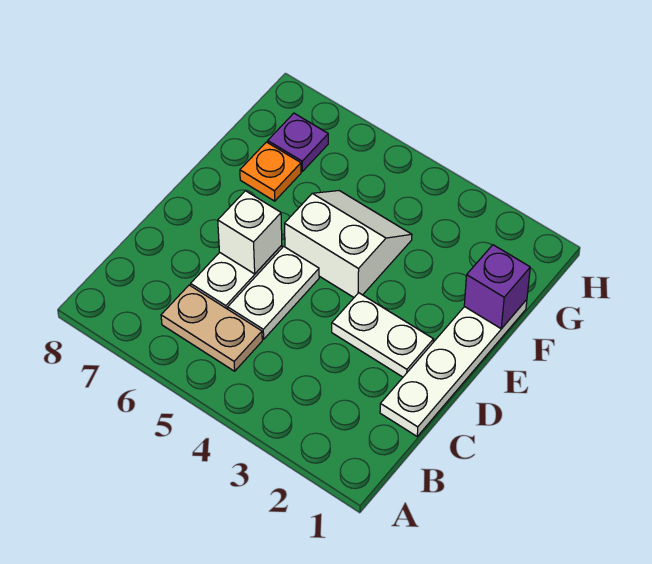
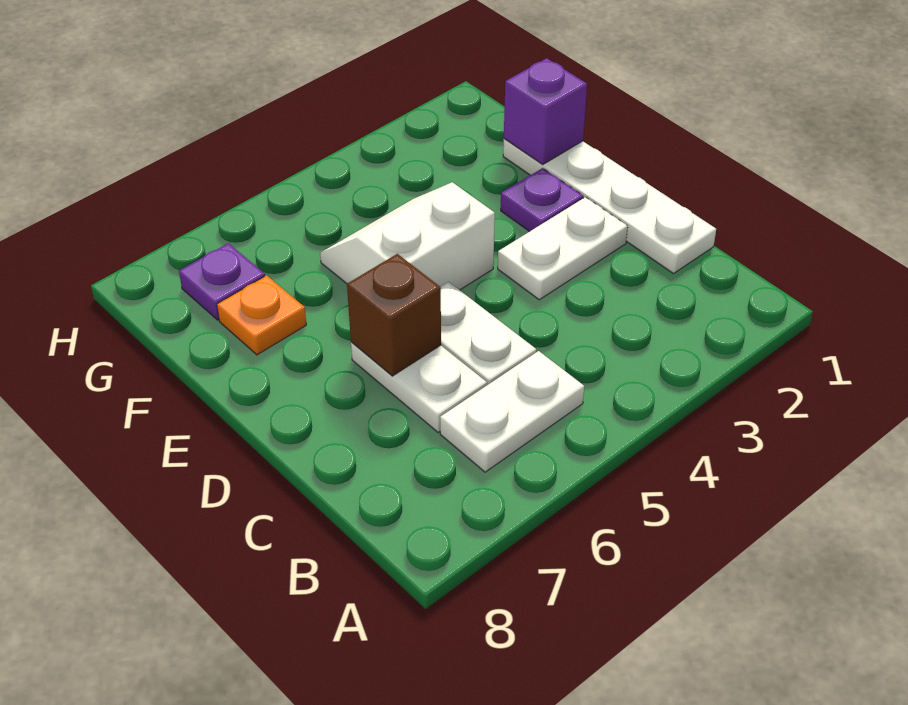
tan plate B5:B6 level 1 -> white plate B5:B6 level 1
white brick D6 level 2 -> brown brick D6 level 2
none -> purple plate E2 level 1

